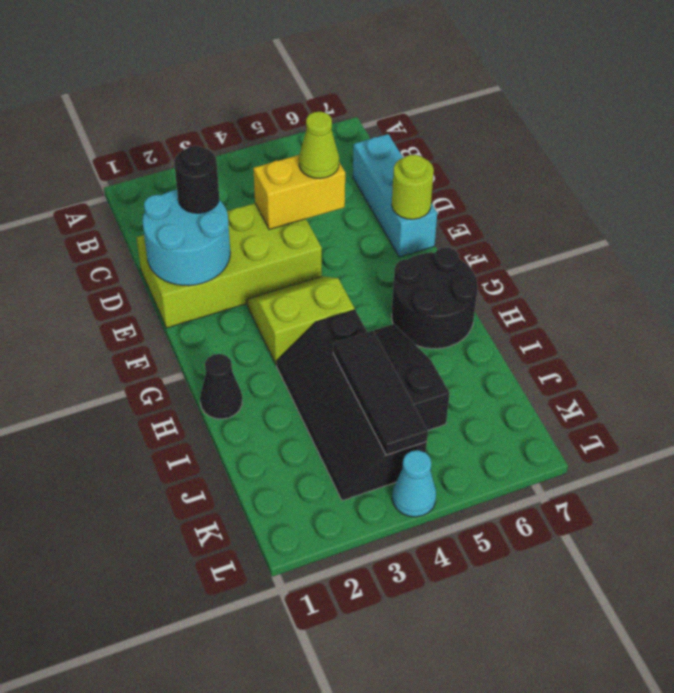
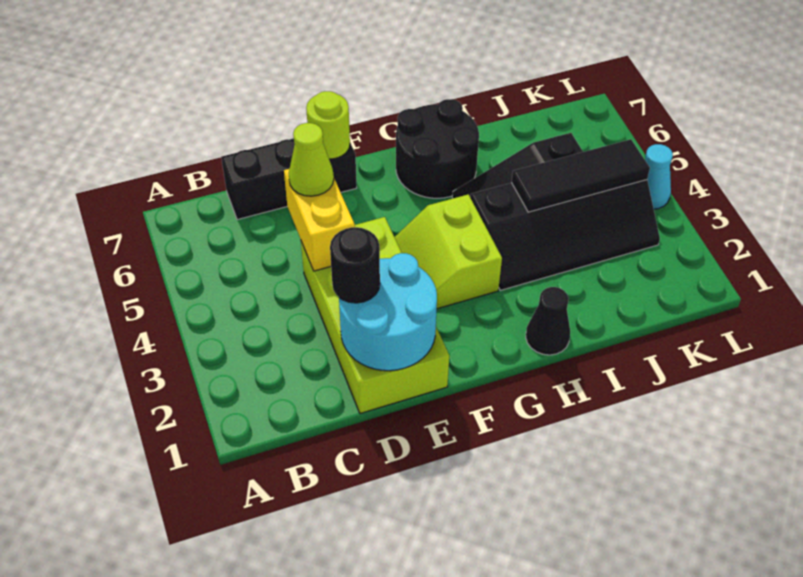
cyan brick C7:E7 level 1 -> black brick C7:E7 level 1

